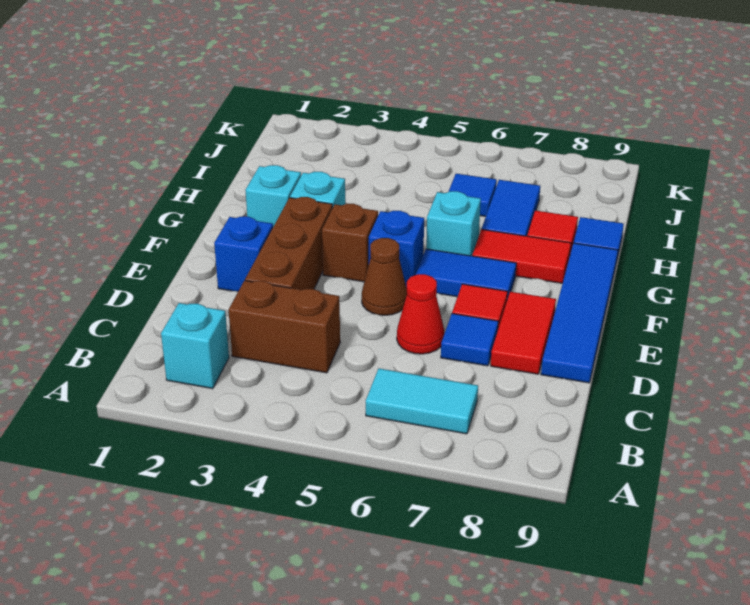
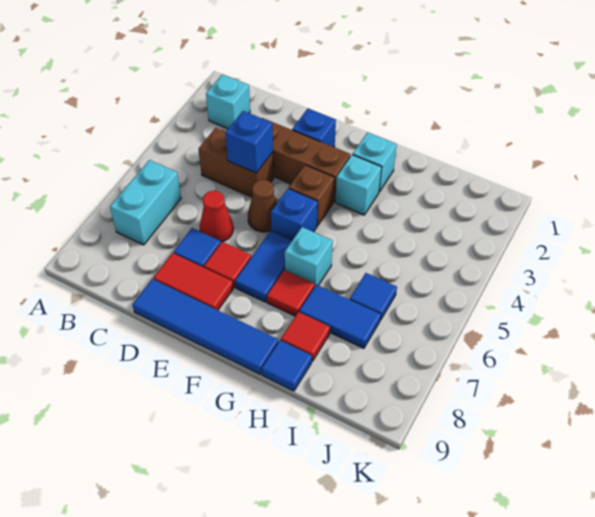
cyan tile B6:B7 level 1 -> cyan brick B6:B7 level 1
brown brick C3:C4 level 1 -> brown brick C4:D4 level 1
none -> blue brick D4 level 2
red tile G7:G8 level 1 -> red tile G7 level 1

